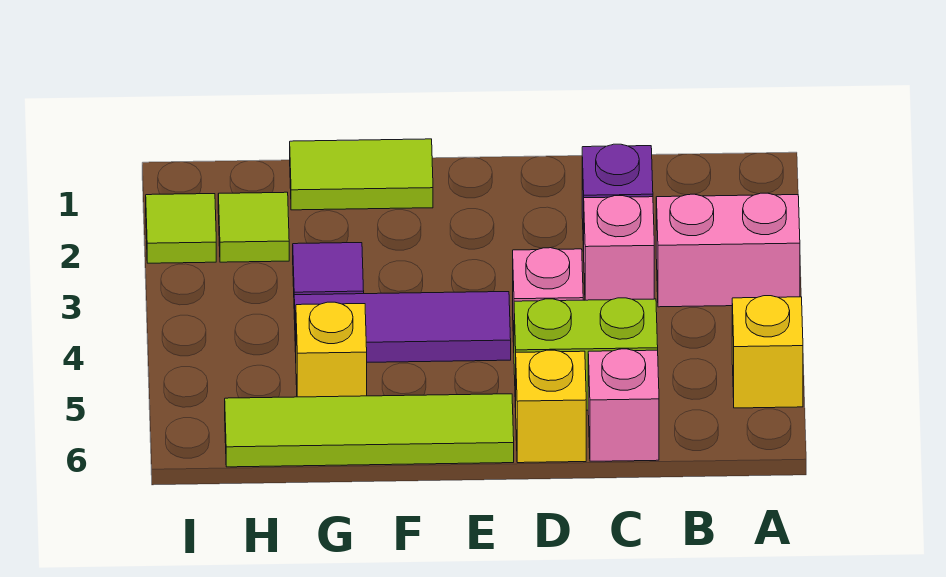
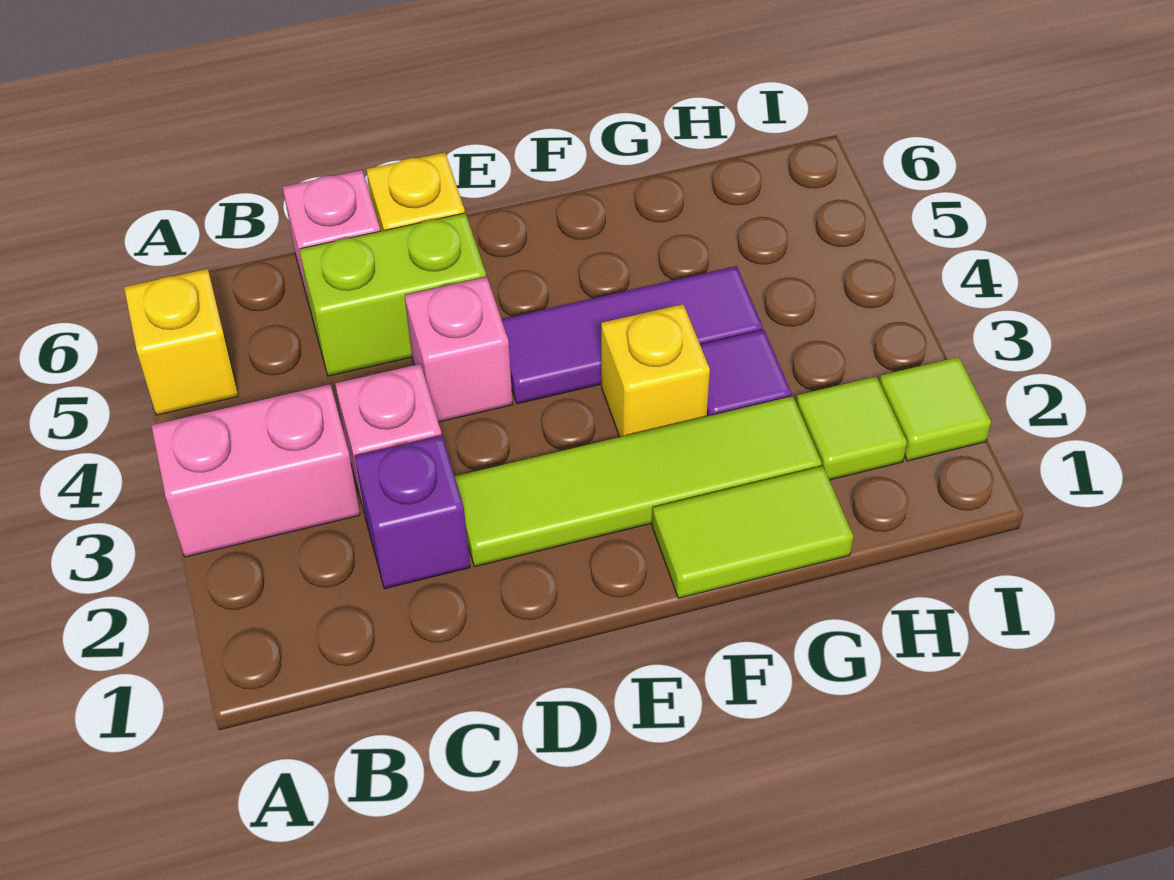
lime tile E6:H6 level 1 -> lime tile D2:G2 level 1
yellow brick G5 level 1 -> yellow brick F3 level 1

